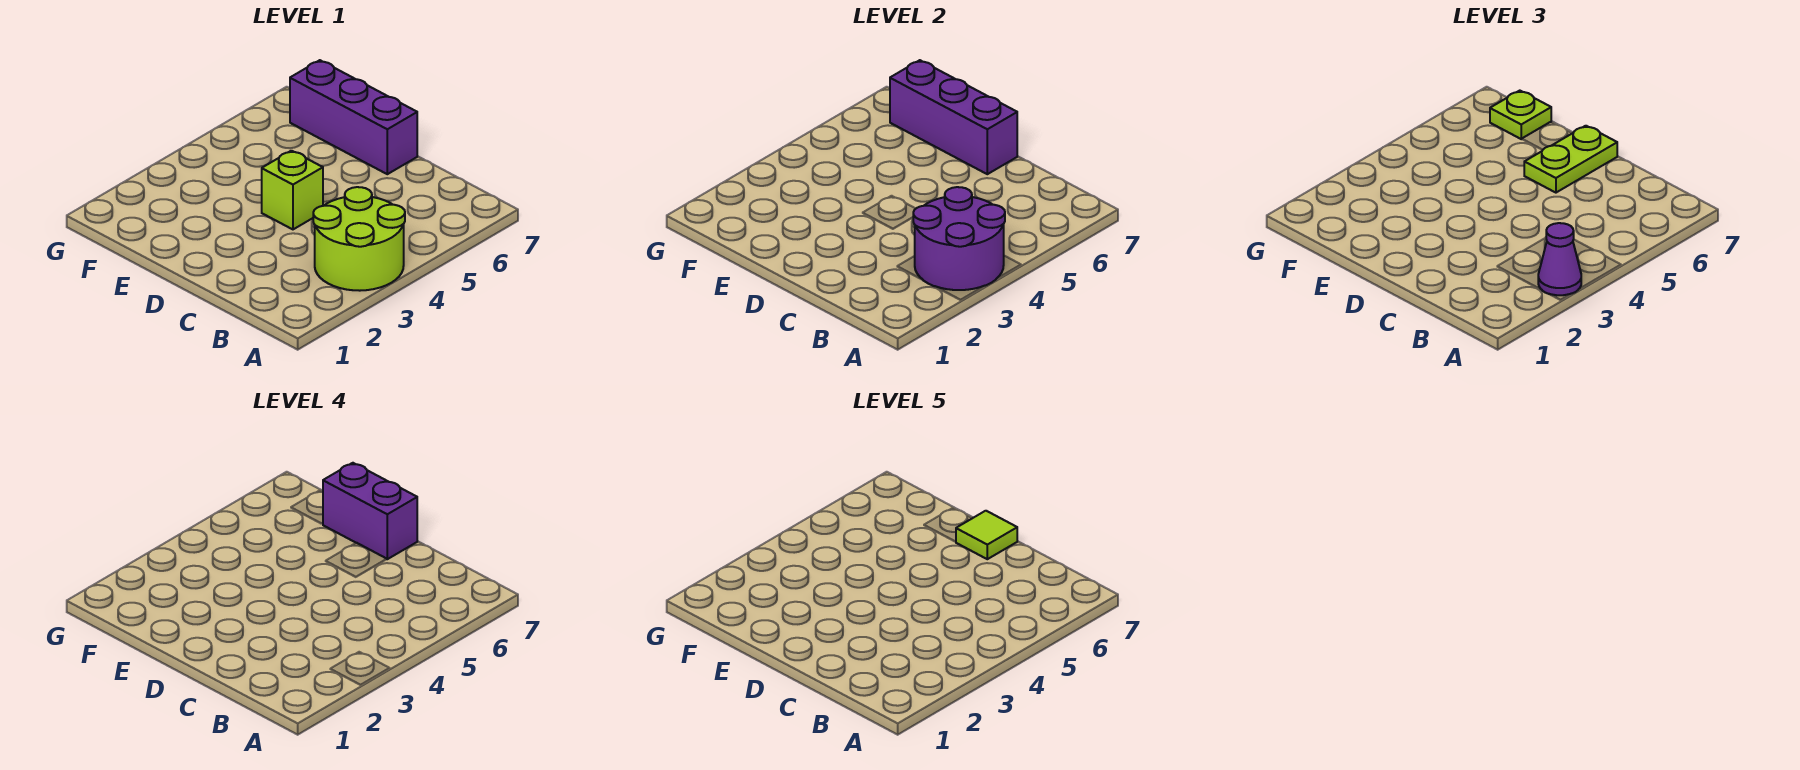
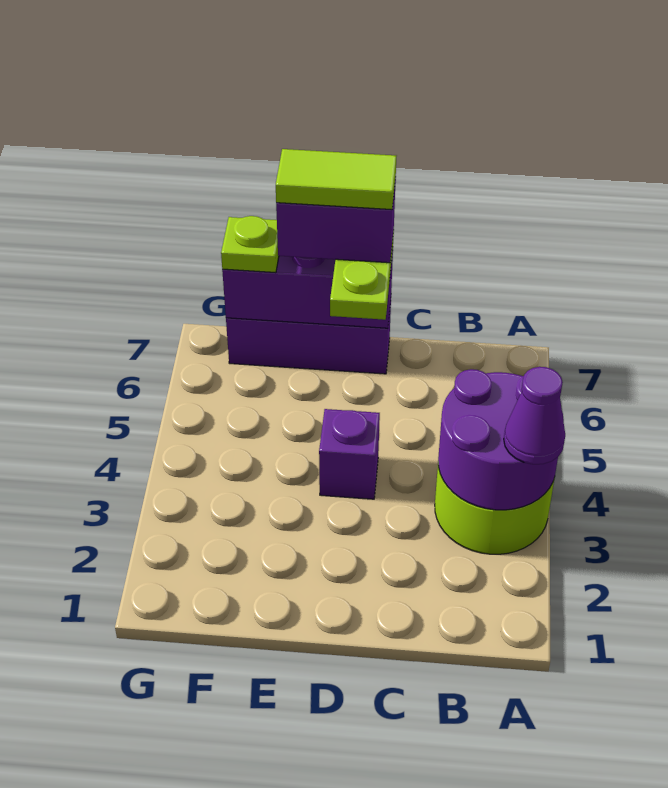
lime brick D4 level 1 -> purple brick D4 level 1
lime tile D7 level 5 -> lime tile D7:E7 level 5

